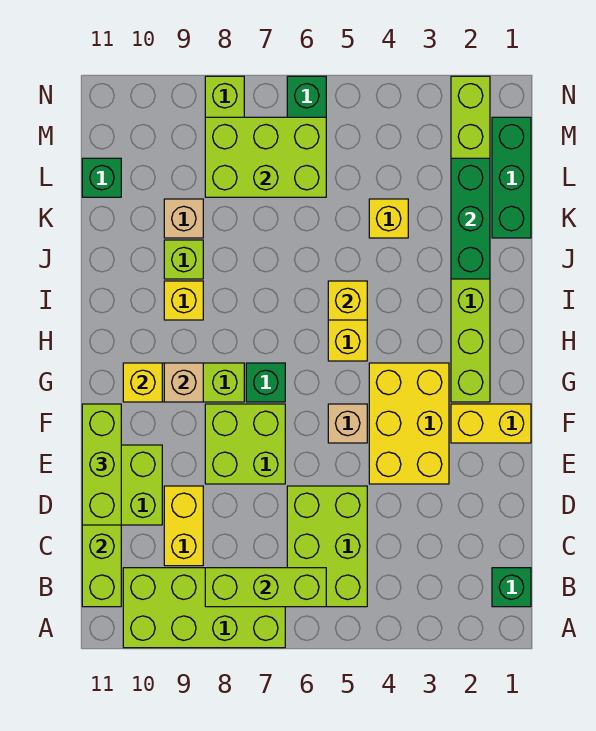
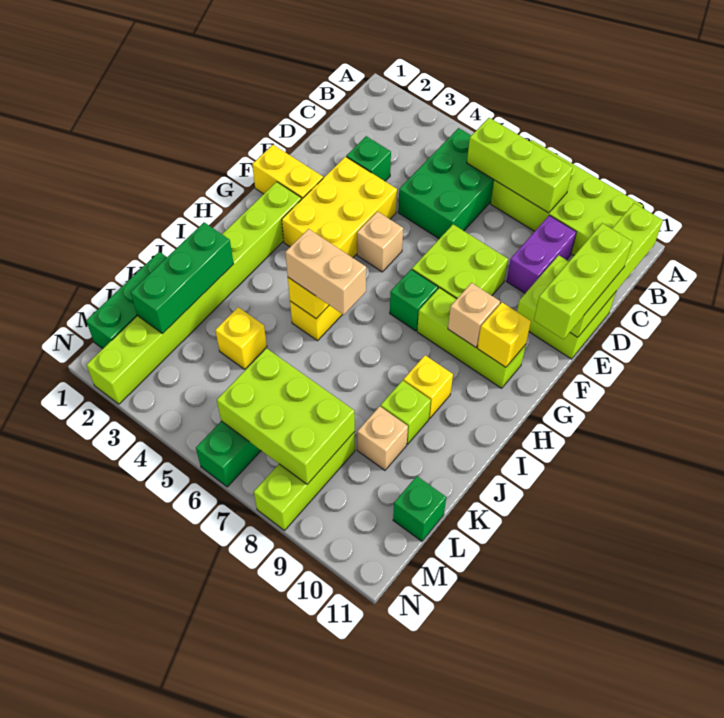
green brick B1 level 1 -> green brick D3 level 1
lime brick B5:D6 level 1 -> green brick B5:D6 level 1
yellow brick C9:D9 level 1 -> purple brick C9:D9 level 1
none -> tan brick I5:I6 level 3

